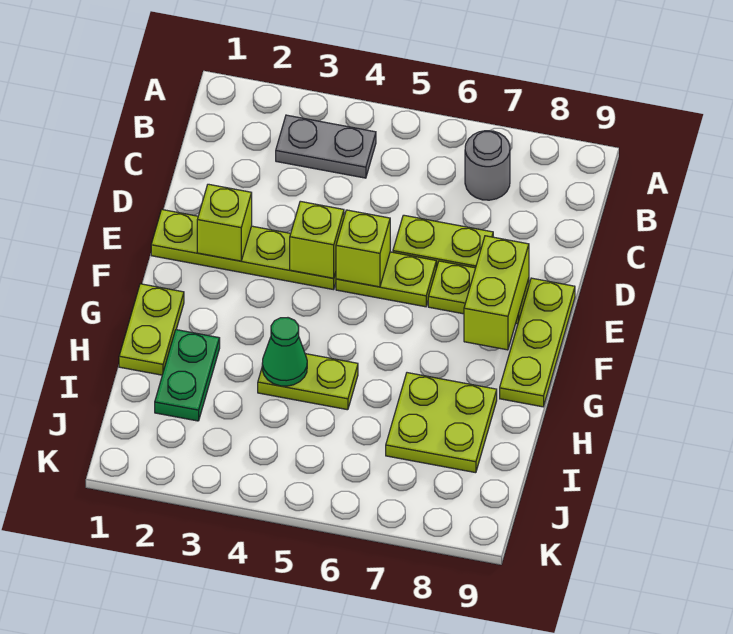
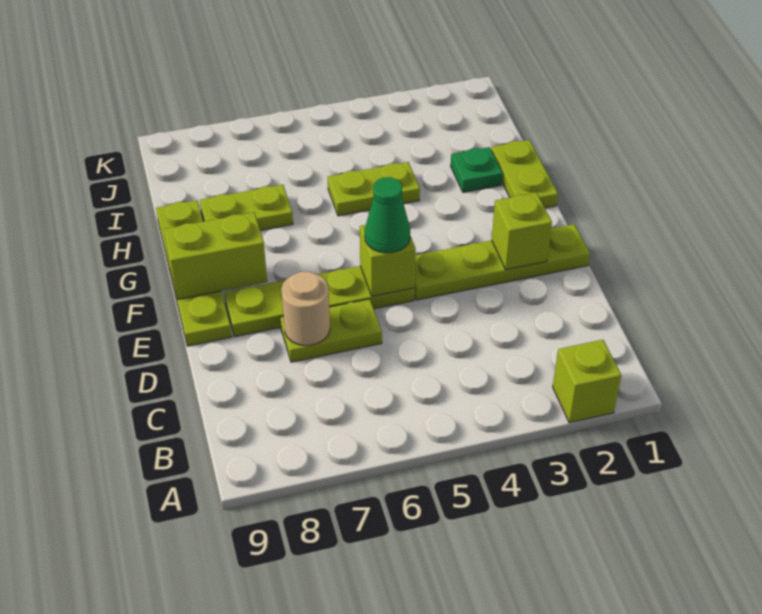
grey plate B3:B4 level 1 -> none
grey round brick B7 level 1 -> none
none -> tan round brick D7 level 2
lime brick E4 level 2 -> lime brick A2 level 1
lime brick E8:F8 level 2 -> lime brick F8:F9 level 2
lime plate E9:G9 level 1 -> lime plate E9:H9 level 1
green plate H2:I2 level 1 -> green plate H2 level 1
green cone H4 level 2 -> green cone E5 level 3
lime plate H7:I8 level 1 -> lime plate H7:H8 level 1

